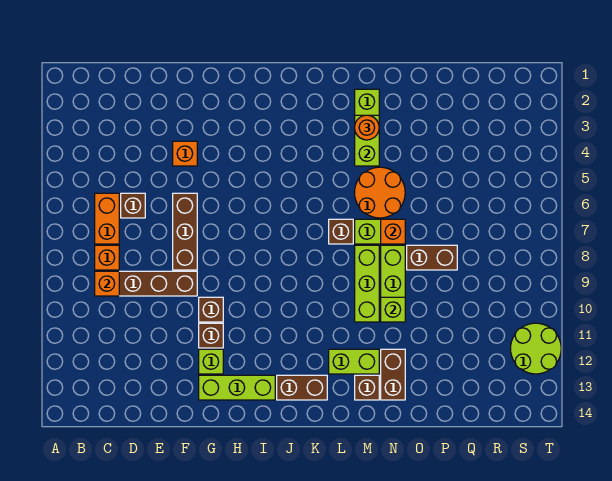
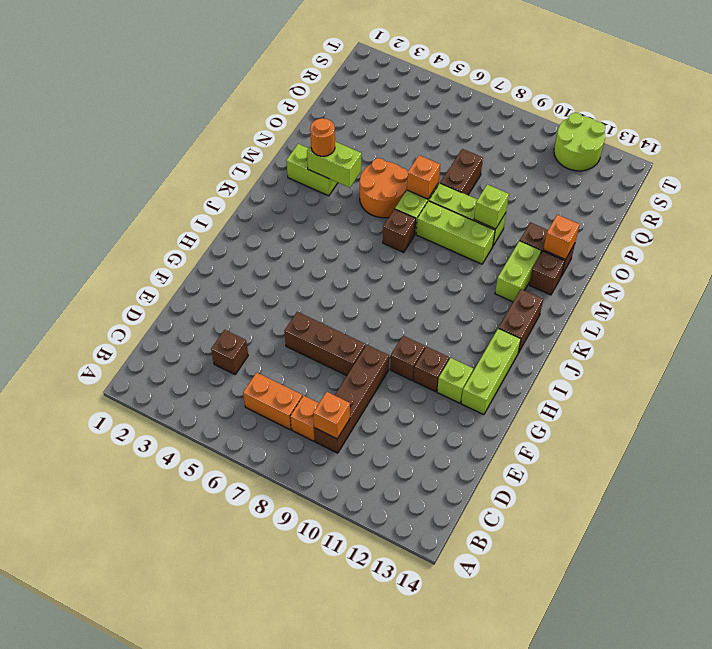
brown brick D6 level 1 -> brown brick D4 level 1
orange brick F4 level 1 -> orange brick N13 level 2

